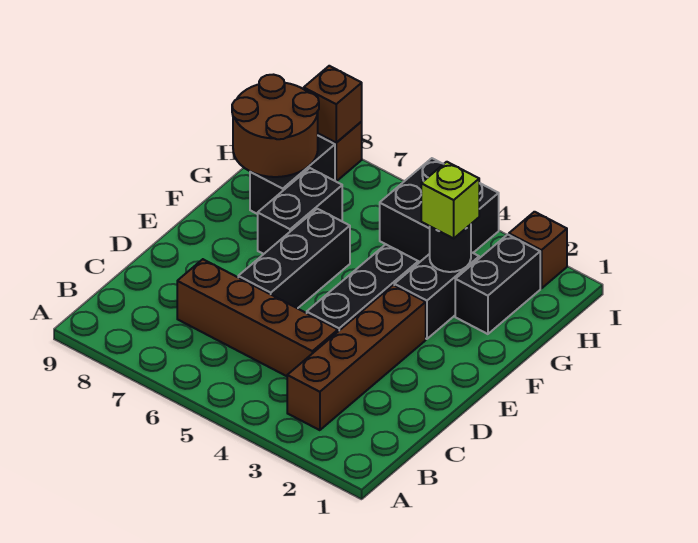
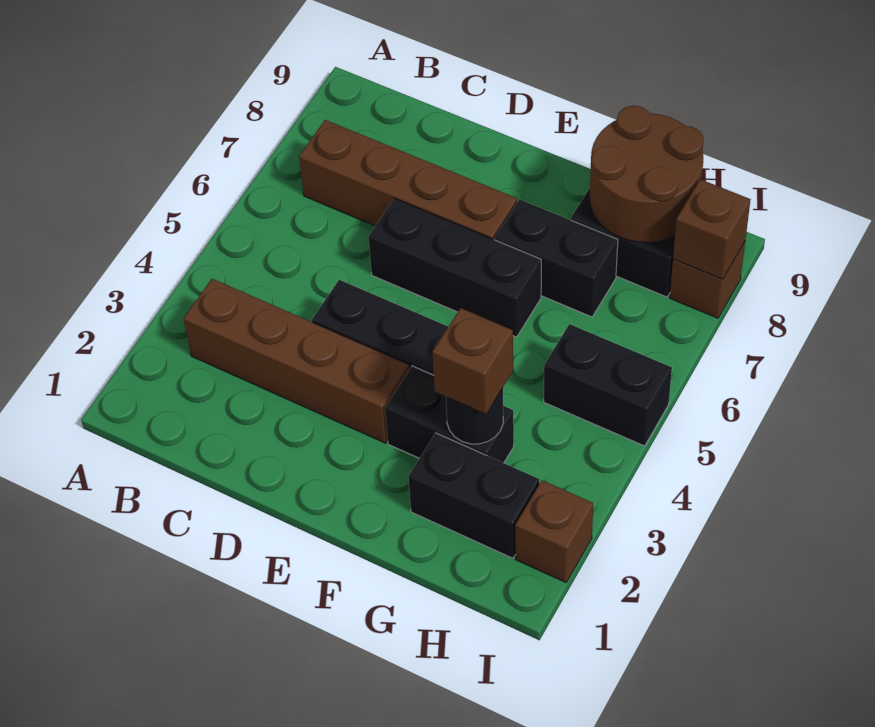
brown brick C4:C7 level 1 -> brown brick B7:E7 level 1
lime brick G3 level 3 -> brown brick G3 level 3
black brick H4:I5 level 1 -> black brick H5:I5 level 1

